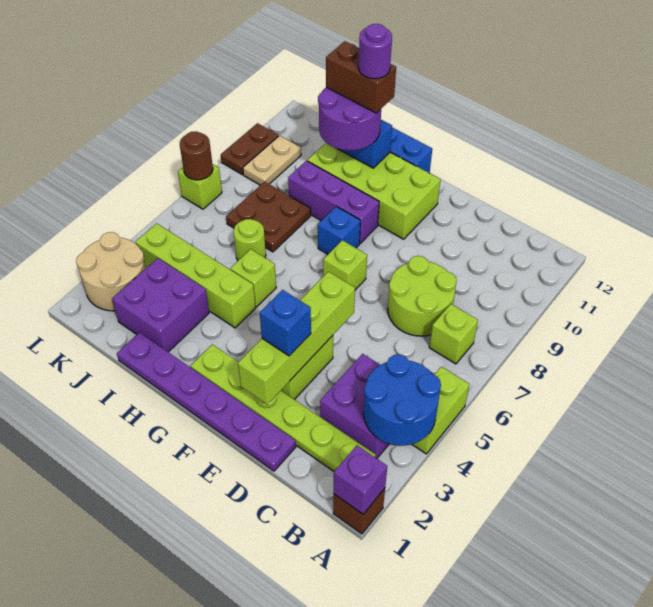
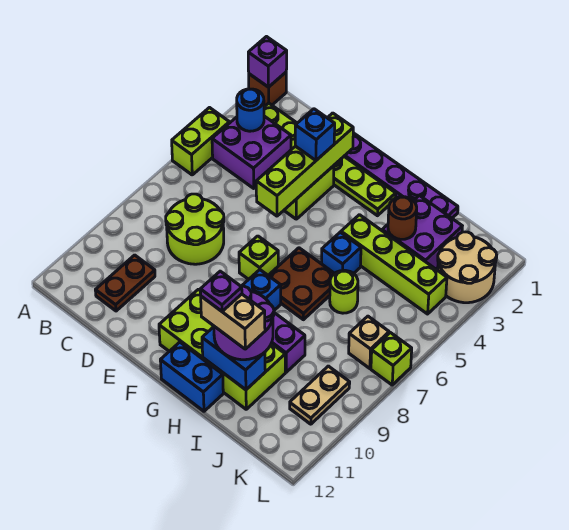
blue round brick A3:B4 level 2 -> blue round brick B3 level 2
lime brick B7 level 1 -> none
lime brick H5 level 1 -> blue brick H5 level 1
brown brick H11:I11 level 4 -> tan brick H11:I11 level 4
purple round brick H11 level 5 -> purple plate H11 level 5
brown plate I7:J8 level 1 -> brown plate G6:H7 level 1
none -> tan brick K7 level 1
brown round brick L7 level 2 -> brown round brick I3 level 2
brown plate L9:L10 level 1 -> brown plate C10:C11 level 1

